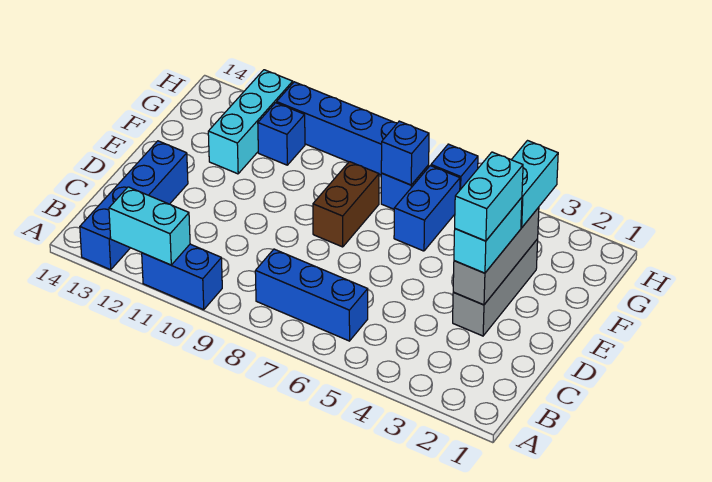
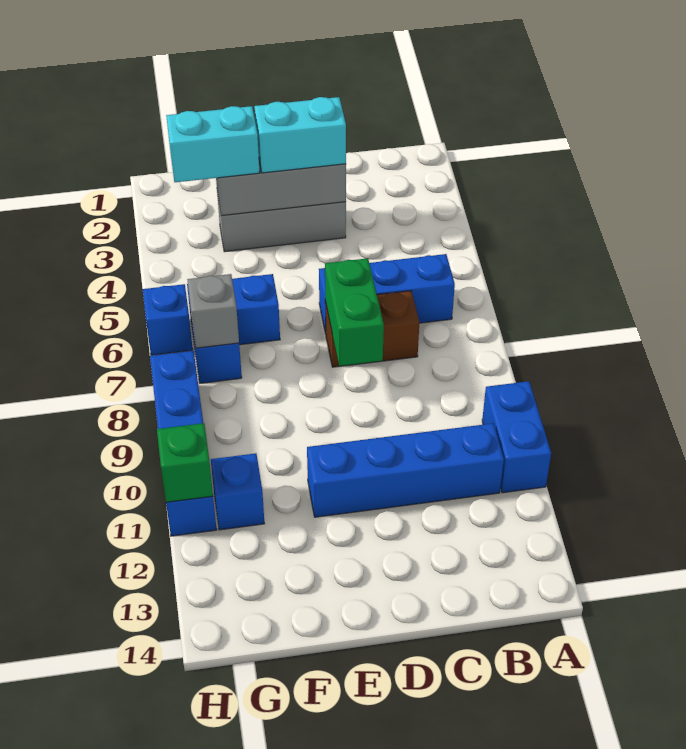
cyan brick A11:A12 level 2 -> none
blue brick A13:D13 level 1 -> blue brick B11:E11 level 1
blue brick B6:B8 level 1 -> blue brick B6:D6 level 1
cyan brick D3:E3 level 4 -> none
none -> green brick D7:D8 level 2
brown brick E8:F8 level 1 -> brown brick C7:D7 level 1
cyan brick F12:H12 level 1 -> none
blue brick G7 level 2 -> grey brick G7 level 2
none -> green brick H11 level 2

